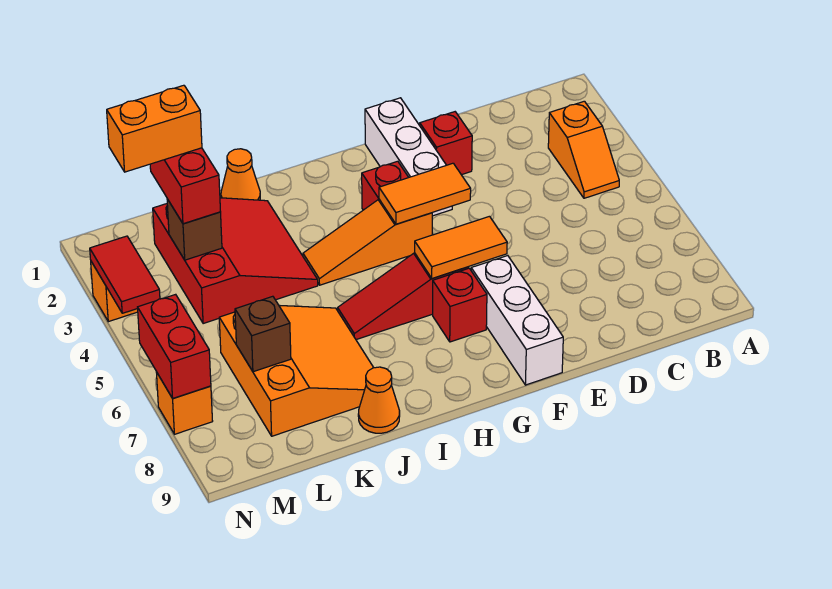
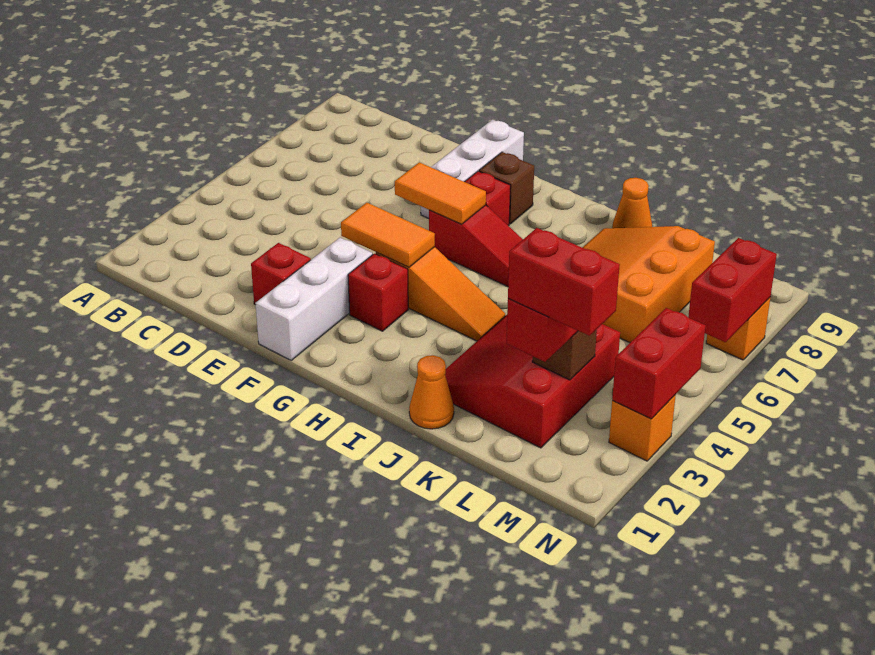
orange slope B3:B4 level 1 top 3 -> none
orange brick L2:M2 level 4 -> red brick L2:M2 level 4
brown brick L7 level 2 -> brown brick G8 level 1
red tile N3:N4 level 2 -> red brick N3:N4 level 2

